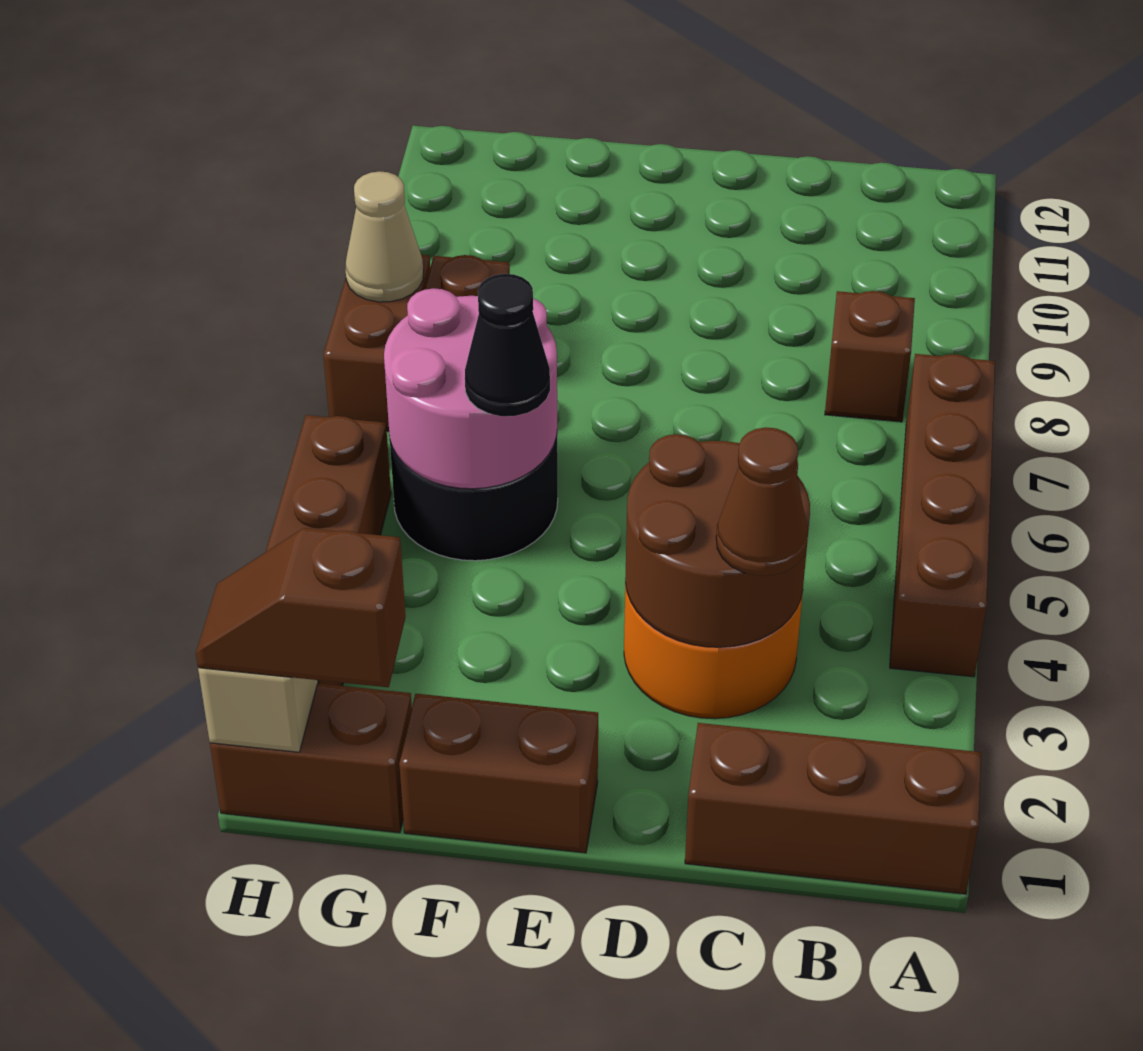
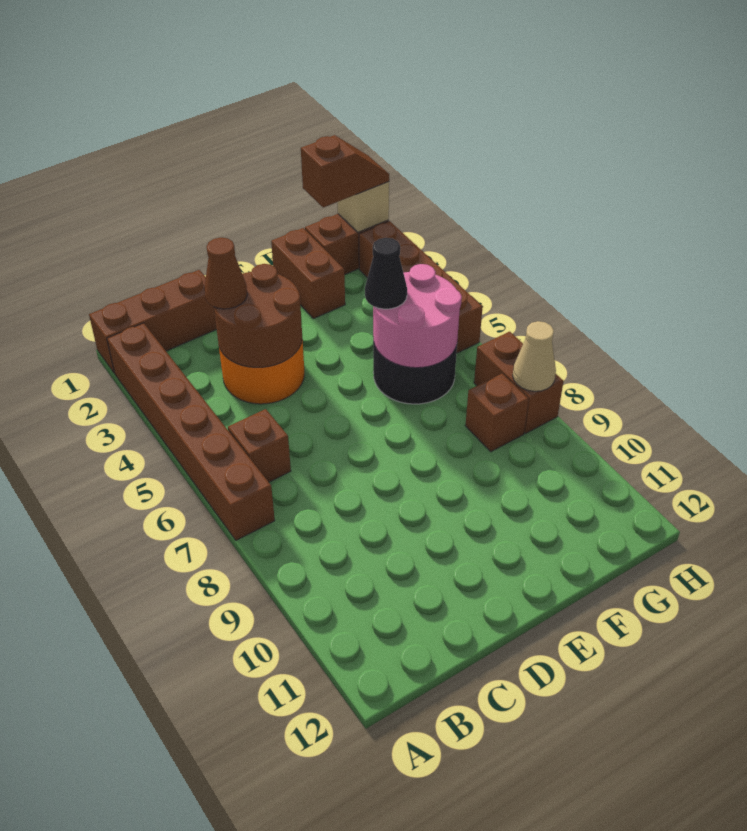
brown brick A4:A7 level 1 -> brown brick A2:A7 level 1
brown brick B8 level 1 -> brown brick B6 level 1
brown brick E1:F1 level 1 -> brown brick F1:F2 level 1

